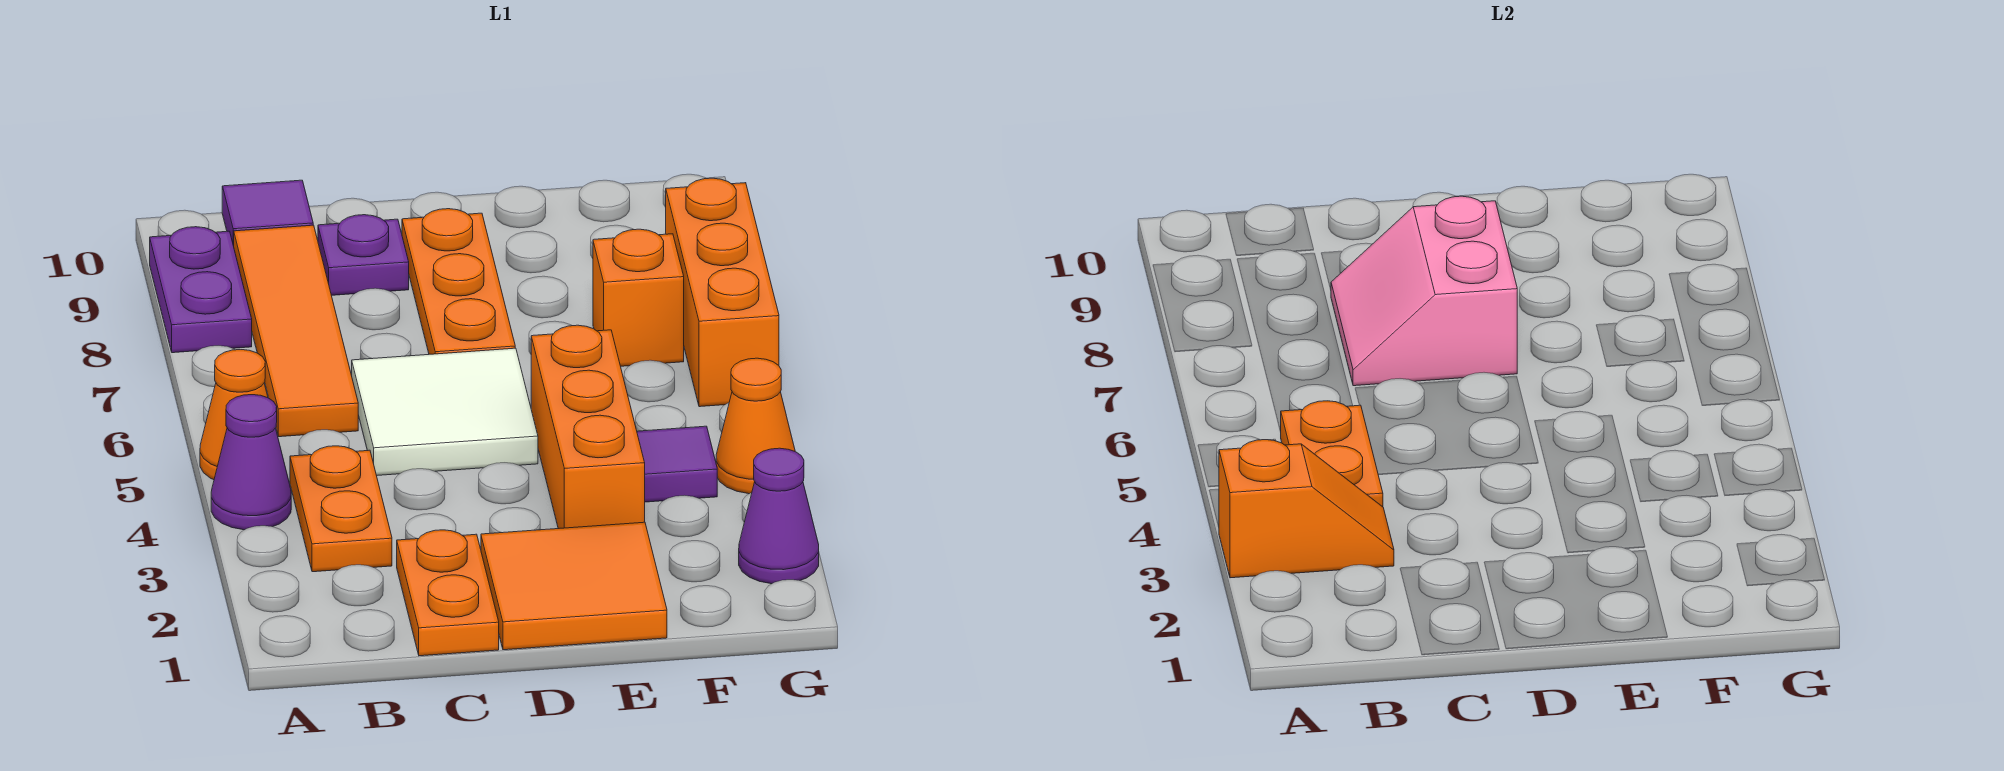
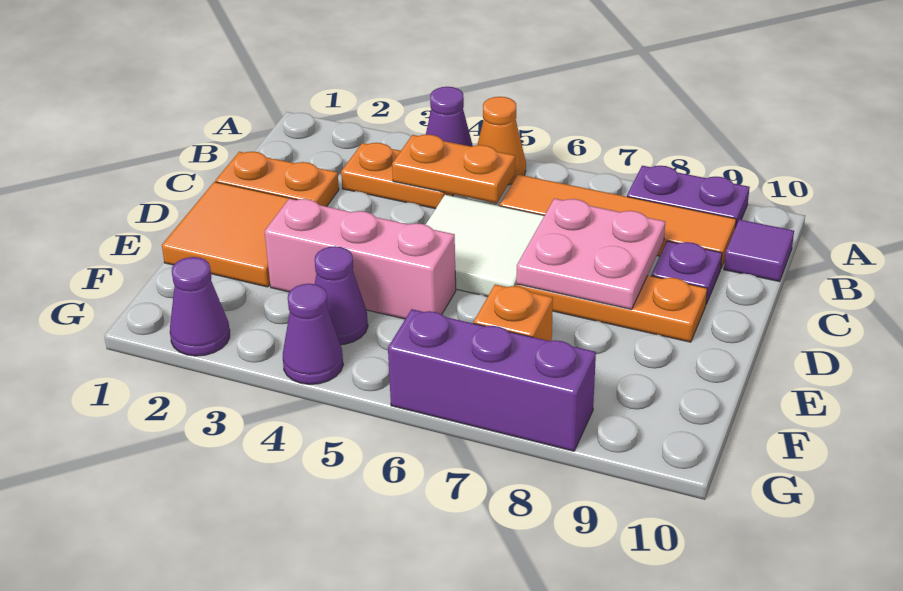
orange slope A3:B3 level 2 top A -> none
pink slope C7:D8 level 2 top D -> pink plate C7:D8 level 2
orange brick E3:E5 level 1 -> pink brick E3:E5 level 1
purple tile F4 level 1 -> purple cone F4 level 1
orange cone G4 level 1 -> purple cone G4 level 1
orange brick G6:G8 level 1 -> purple brick G6:G8 level 1

